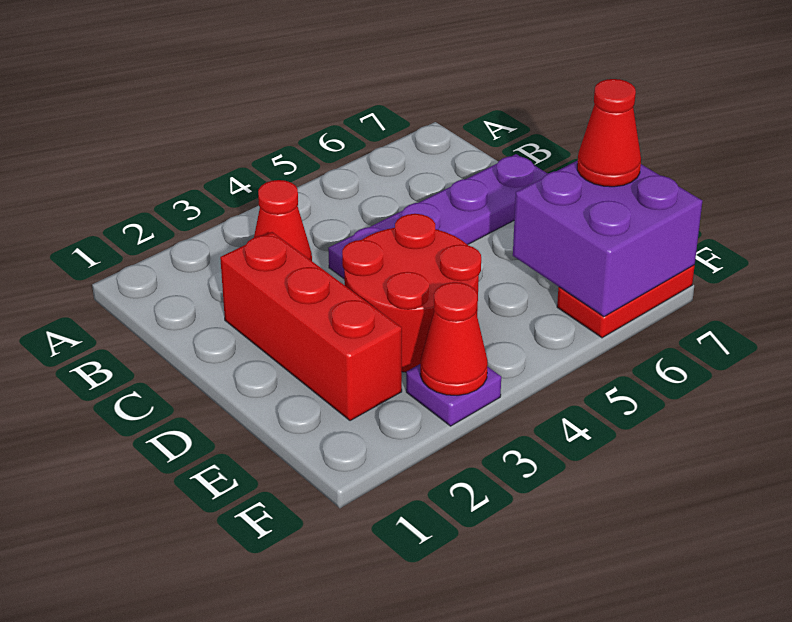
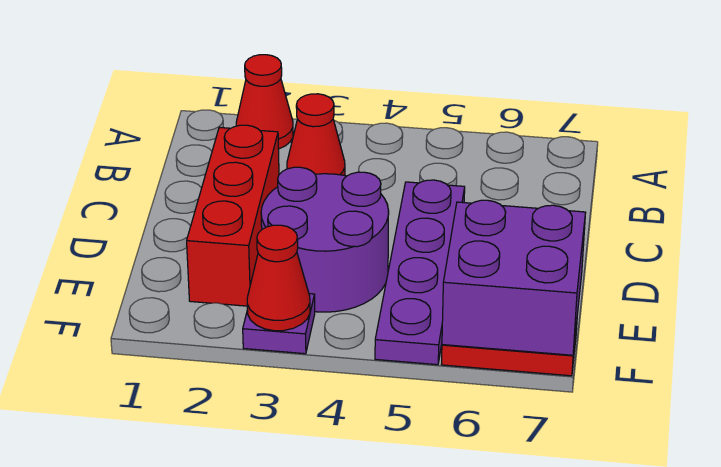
purple plate C4:C7 level 1 -> purple plate C5:F5 level 1
red round brick D3:E4 level 1 -> purple round brick D3:E4 level 1
red cone E7 level 3 -> red cone A2 level 1

